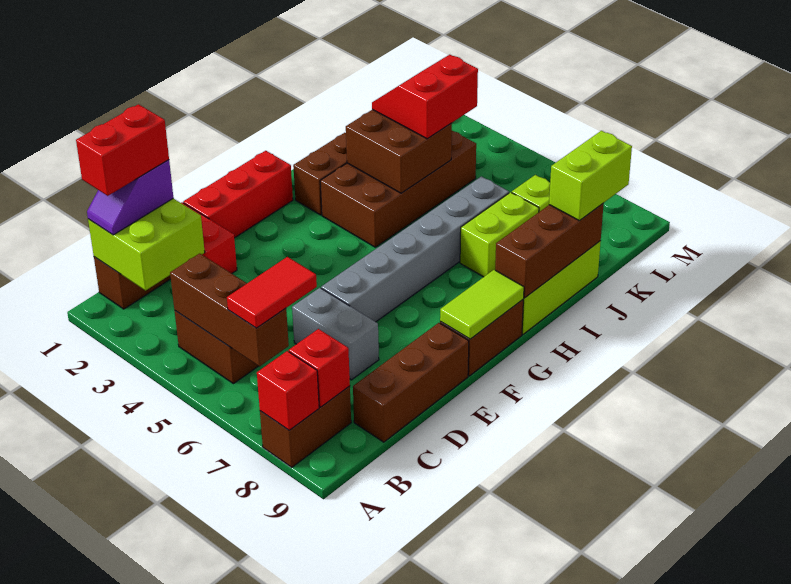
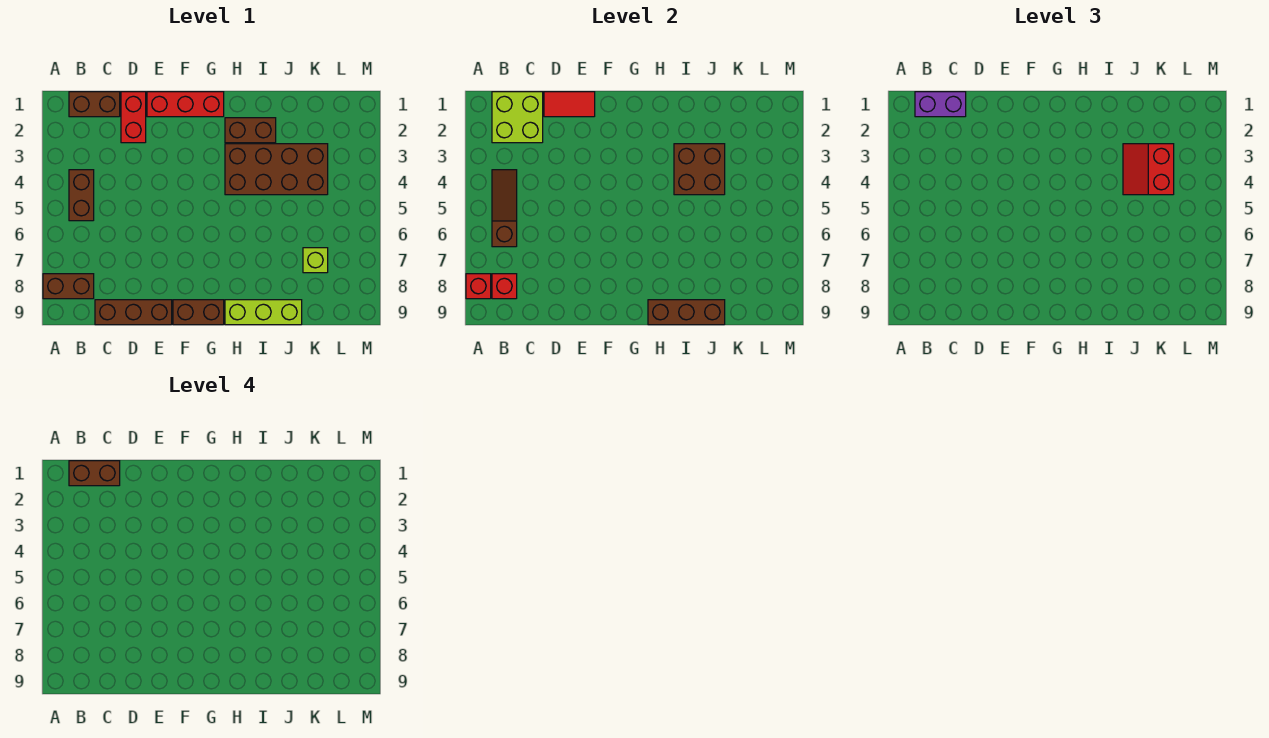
purple slope B1:C1 level 3 top C -> purple brick B1:C1 level 3
red brick B1:C1 level 4 -> brown brick B1:C1 level 4
brown brick B4:B6 level 2 -> brown slope B4:B6 level 2 top 6
red tile B6:C6 level 3 -> red tile D1:E1 level 2
grey brick D6:D7 level 1 -> none
grey brick E6:J6 level 1 -> none
lime tile F9:G9 level 2 -> none
lime brick I7:J7 level 1 -> none
red slope J3:K4 level 3 top 4 -> red slope J3:K4 level 3 top K
lime brick J9:K9 level 3 -> none

